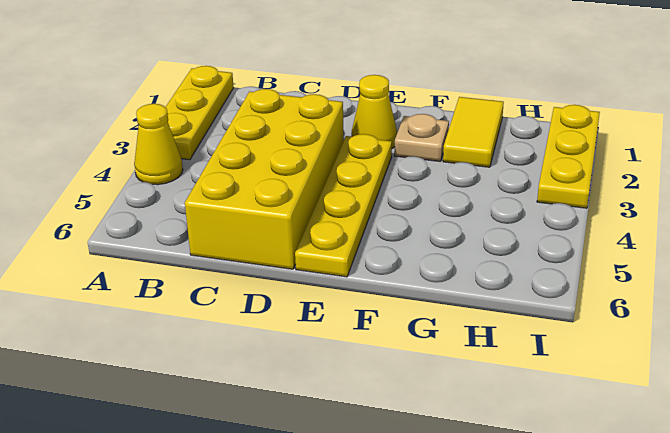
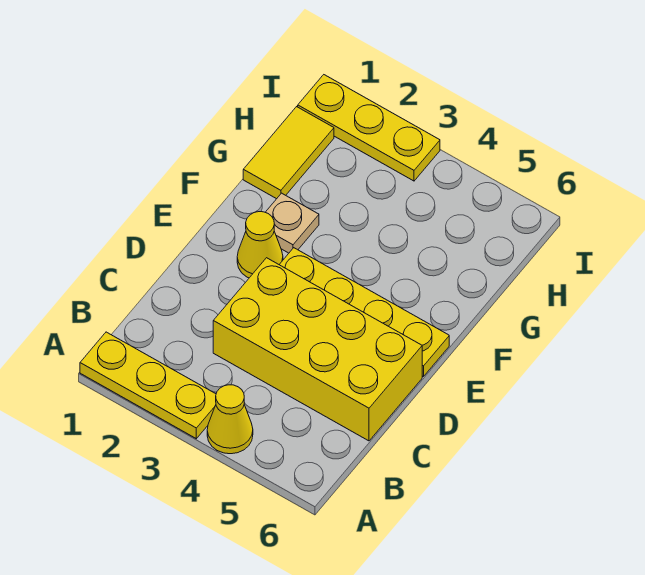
yellow tile G1:G2 level 1 -> yellow tile G1:H1 level 1

